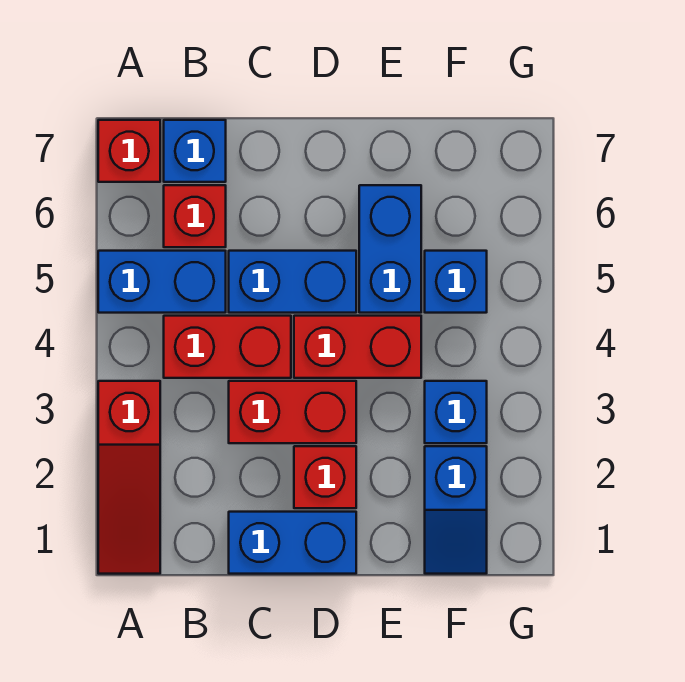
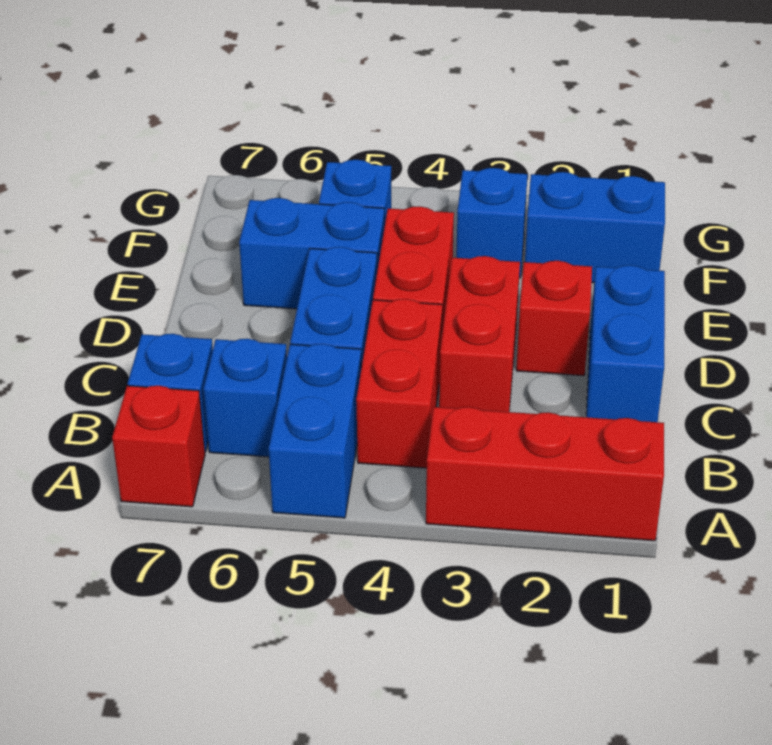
red slope A1:A3 level 1 top 3 -> red brick A1:A3 level 1
red brick B6 level 1 -> blue brick B6 level 1
blue slope F1:F2 level 1 top 2 -> blue brick F1:F2 level 1

